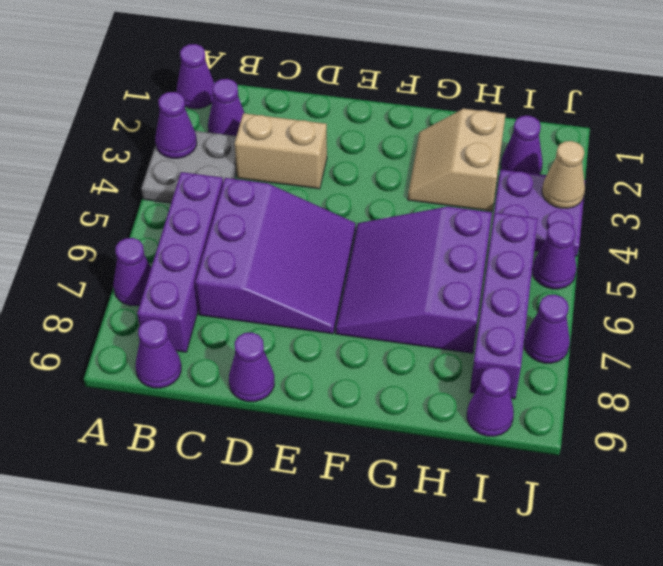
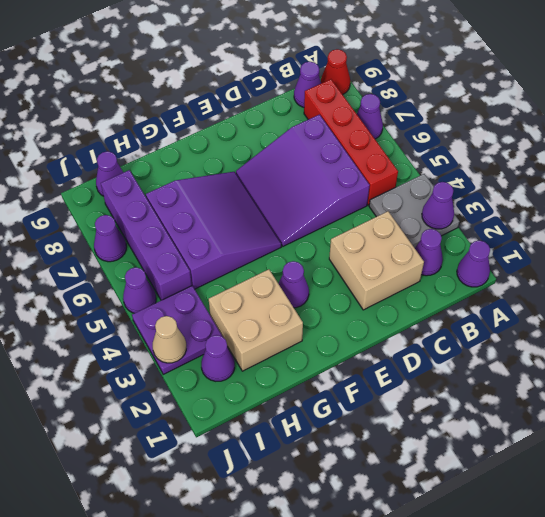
none -> red cone A9 level 1
purple brick B5:B8 level 1 -> red brick B5:B8 level 1
tan brick C3:D3 level 1 -> tan brick C2:D3 level 1
purple cone D9 level 1 -> purple cone F3 level 1
tan slope G2:H3 level 1 top H -> tan brick G2:H3 level 1

